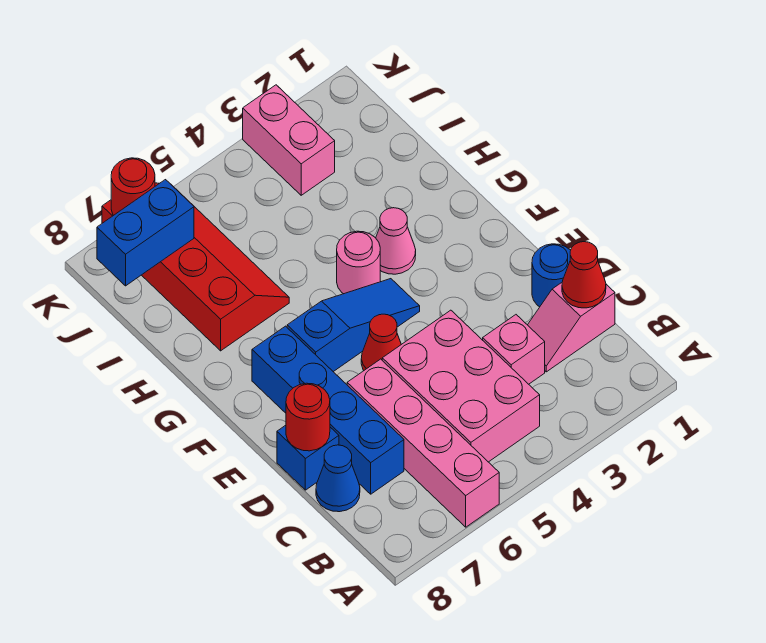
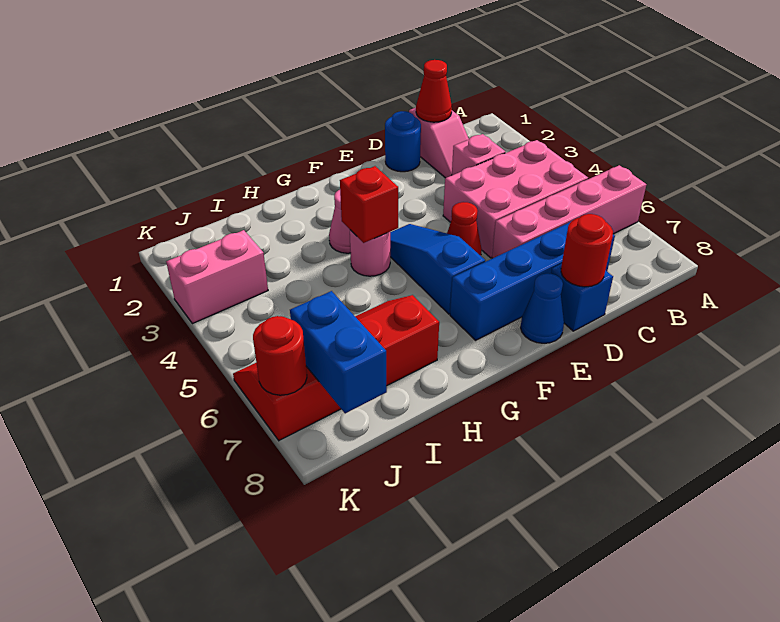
blue cone C8 level 1 -> blue cone E8 level 1
none -> red brick G4 level 2

